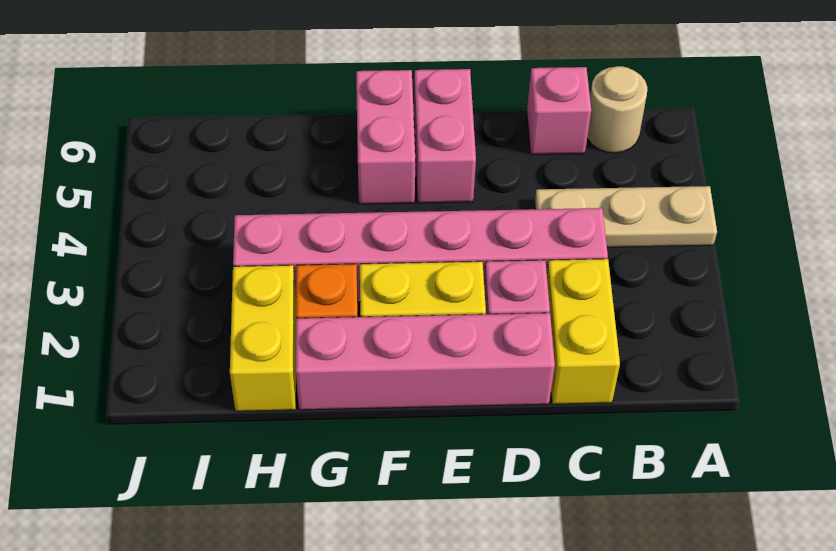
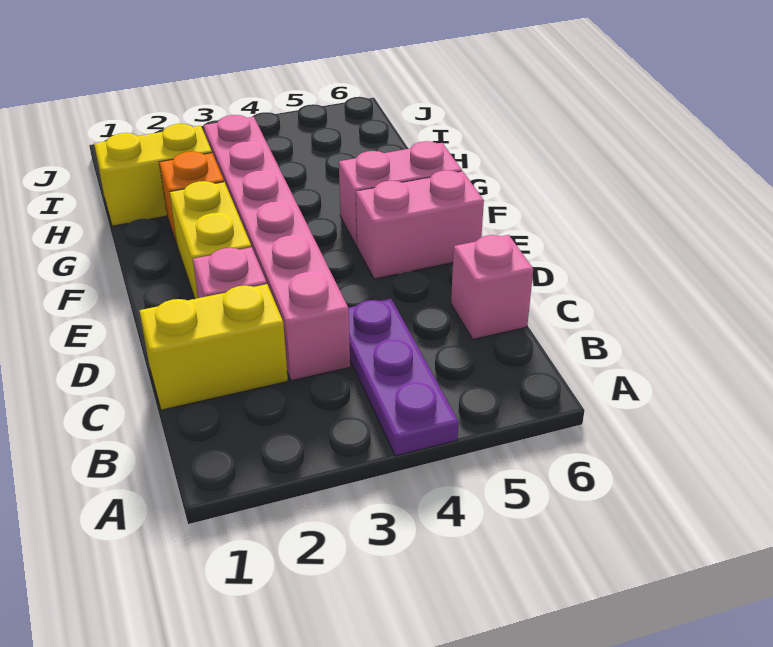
tan plate A4:C4 level 1 -> purple plate A4:C4 level 1
tan round brick B6 level 1 -> none
pink brick D1:G1 level 1 -> none

